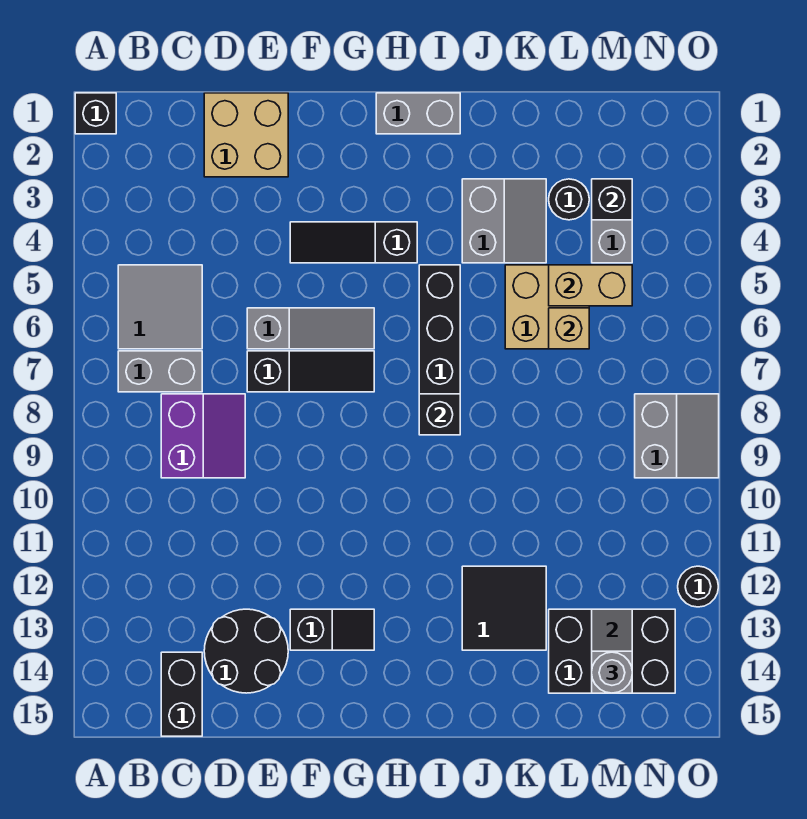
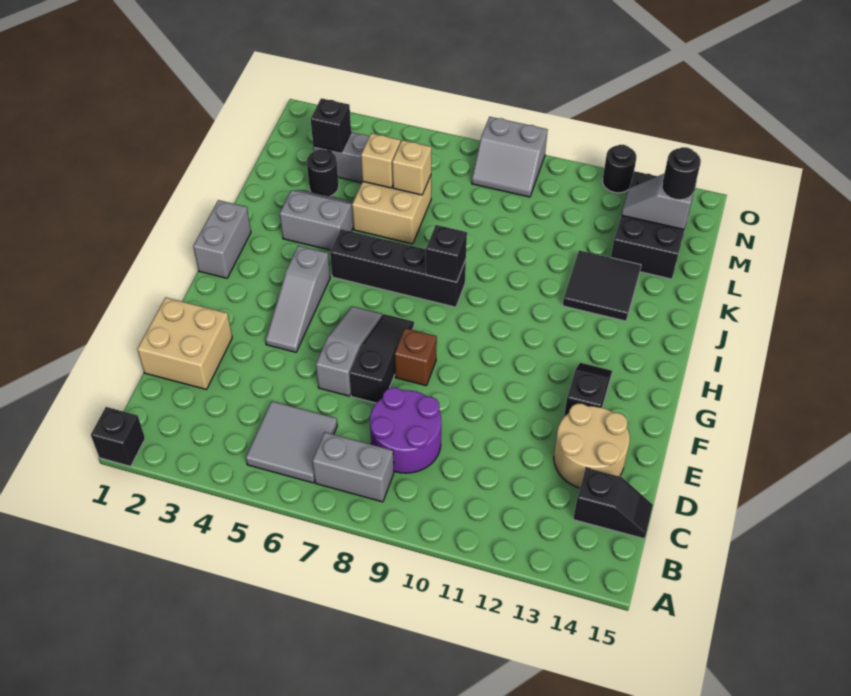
grey brick B7:C7 level 1 -> grey brick B7:B8 level 1
purple slope C8:D9 level 1 top C -> purple round brick C8:D9 level 1
black brick C14:C15 level 1 -> black slope C14:C15 level 1 top 14
black round brick D13:E14 level 1 -> tan round brick D13:E14 level 1
black slope F4:H4 level 1 top H -> grey slope F4:H4 level 1 top H
none -> brown brick F8 level 1
tan brick L5:M5 level 2 -> tan brick L5 level 2
grey round brick M14 level 3 -> black round brick M14 level 3
grey slope N8:O9 level 1 top N -> grey slope N8:O9 level 1 top O

